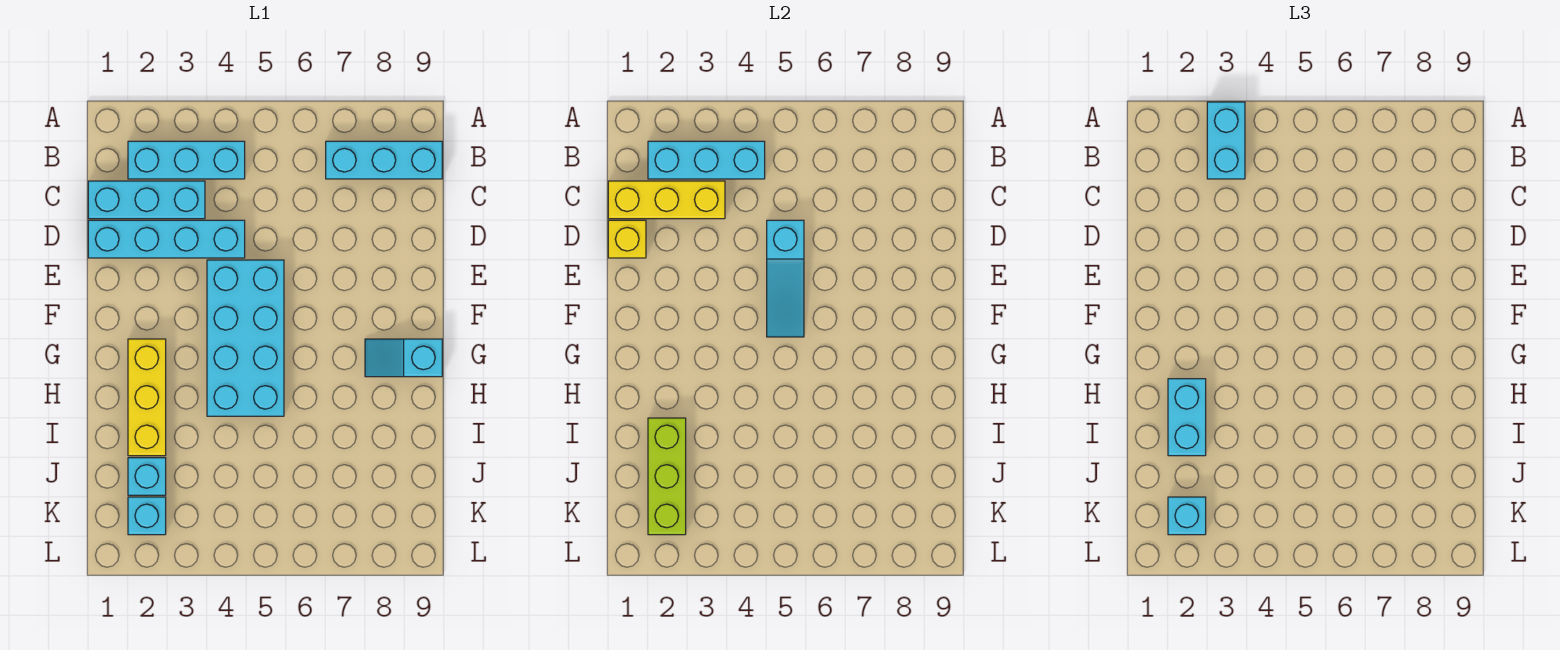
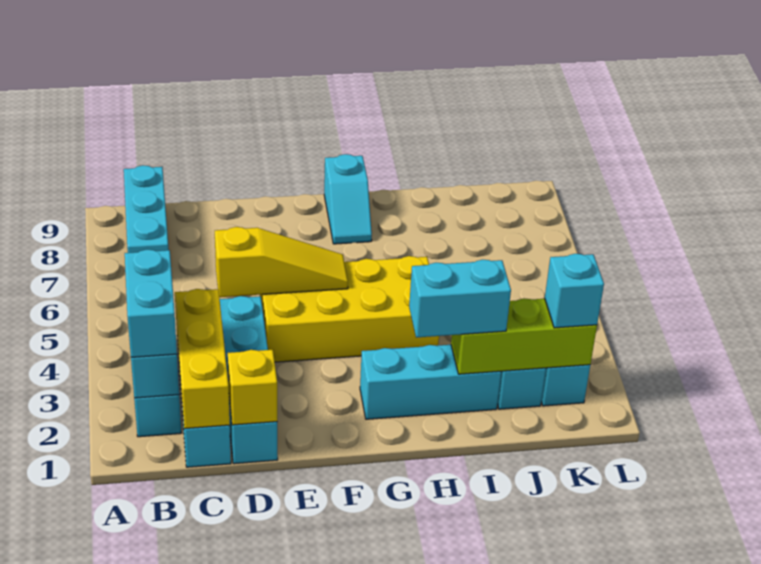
cyan brick A3:B3 level 3 -> cyan brick B2:B3 level 3
cyan slope D5:F5 level 2 top D -> yellow slope D5:F5 level 2 top D
cyan brick E4:H5 level 1 -> yellow brick E4:H5 level 1
yellow brick G2:I2 level 1 -> cyan brick G2:I2 level 1

